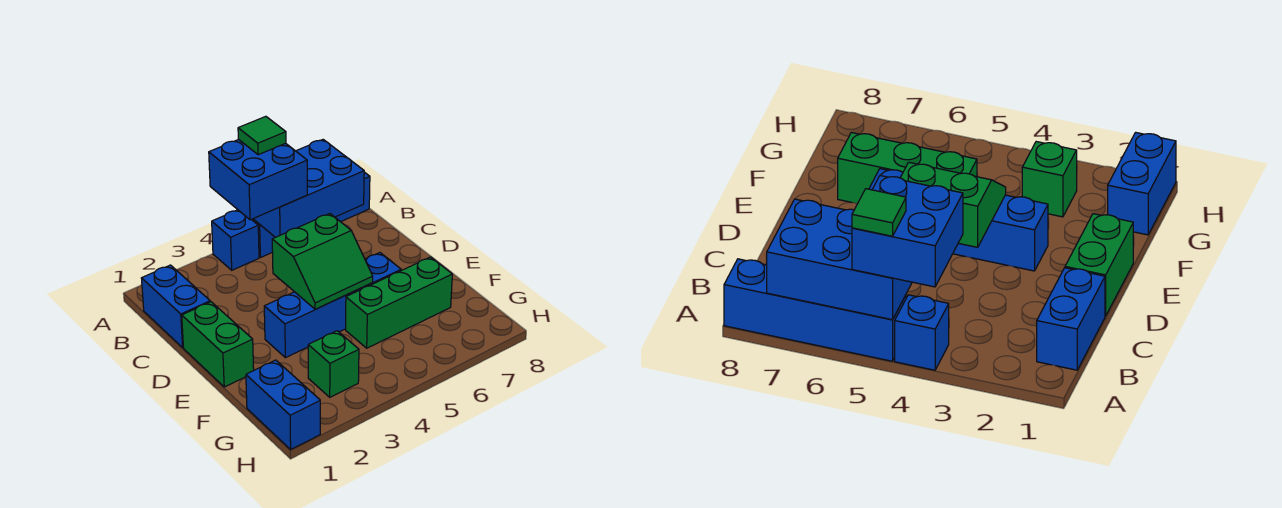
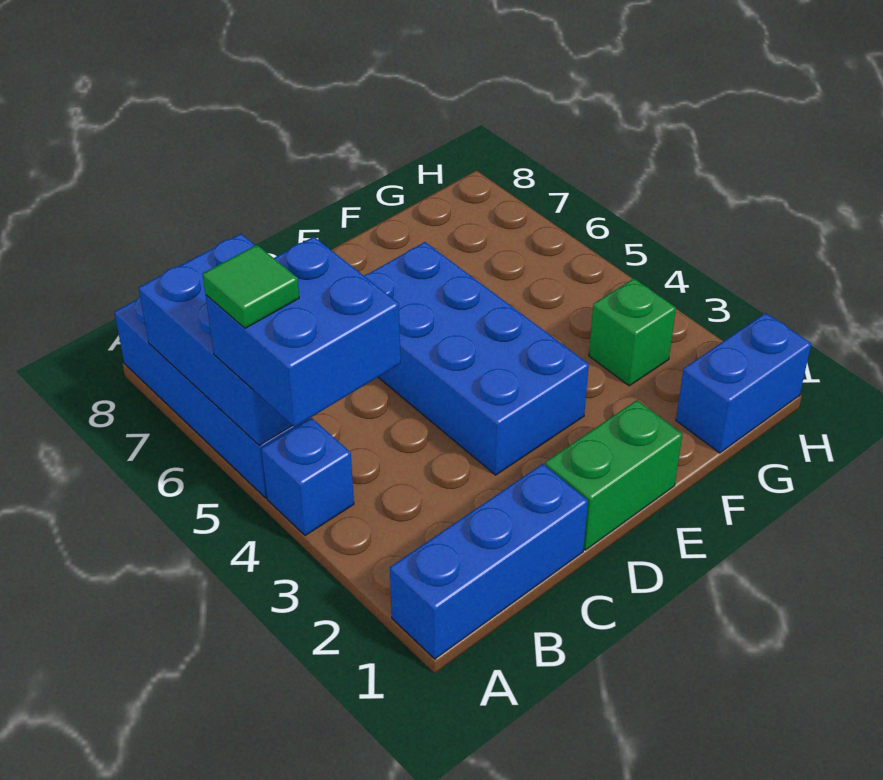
blue brick B1:C1 level 1 -> blue brick A1:C1 level 1
green slope D4:E5 level 2 top D -> none
blue brick E3:E6 level 1 -> blue brick D3:E6 level 1
green brick F5:F7 level 1 -> none

